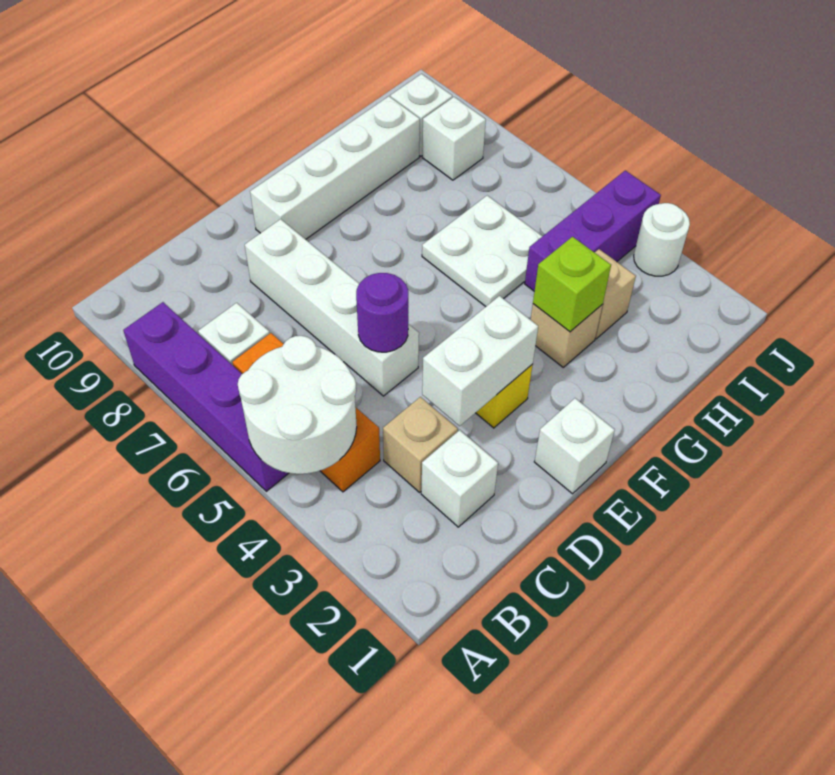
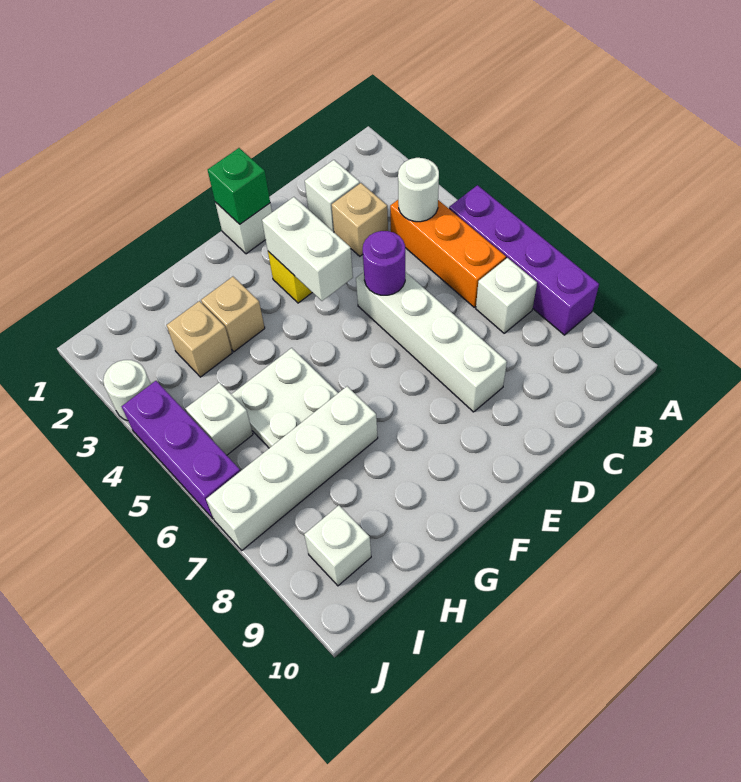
white round brick A4:B5 level 2 -> white round brick B4 level 2
white brick D3:E3 level 2 -> white brick E3:E4 level 2
none -> green brick E1 level 2
white brick E9:H9 level 1 -> white brick G7:J7 level 1
lime brick G3 level 2 -> none
purple brick H4:J4 level 1 -> purple brick J4:J6 level 1
white brick I8 level 1 -> white brick I5 level 1

